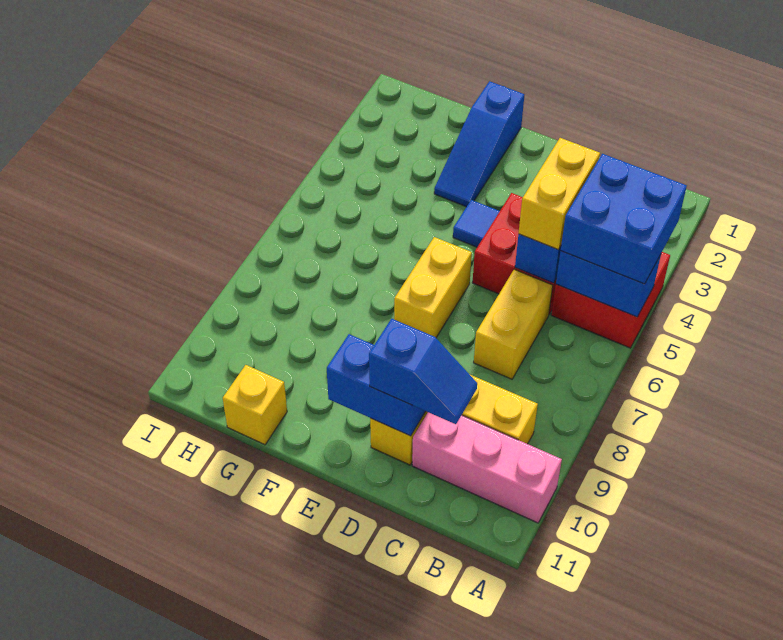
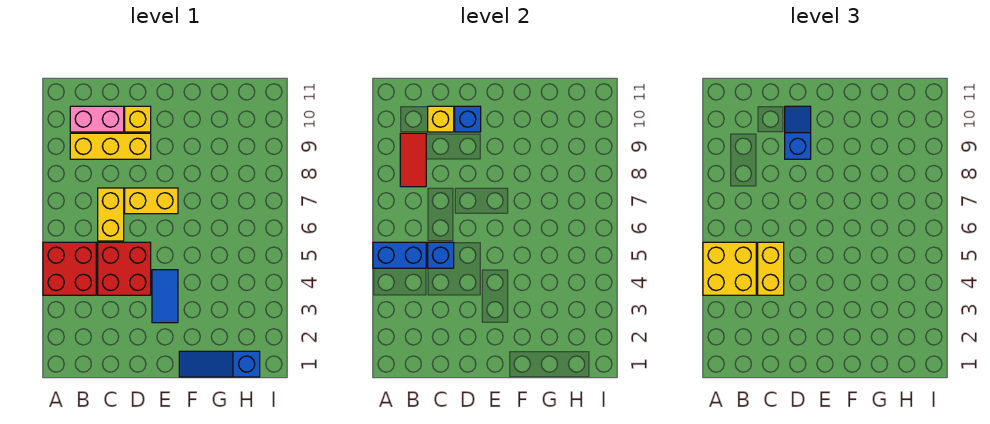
blue brick A4:B5 level 3 -> yellow brick A4:B5 level 3
pink brick A10:C10 level 1 -> pink brick B10:C10 level 1
none -> red tile B8:B9 level 2
blue slope C10:D10 level 3 top D -> blue slope D9:D10 level 3 top 9
blue brick D10:E10 level 2 -> blue brick D10 level 2
blue tile E4 level 1 -> blue tile E3:E4 level 1
yellow brick E6:E7 level 1 -> yellow brick D7:E7 level 1
blue slope F1:F3 level 1 top 1 -> blue slope F1:H1 level 1 top H
yellow brick G11 level 1 -> yellow brick C10 level 2

